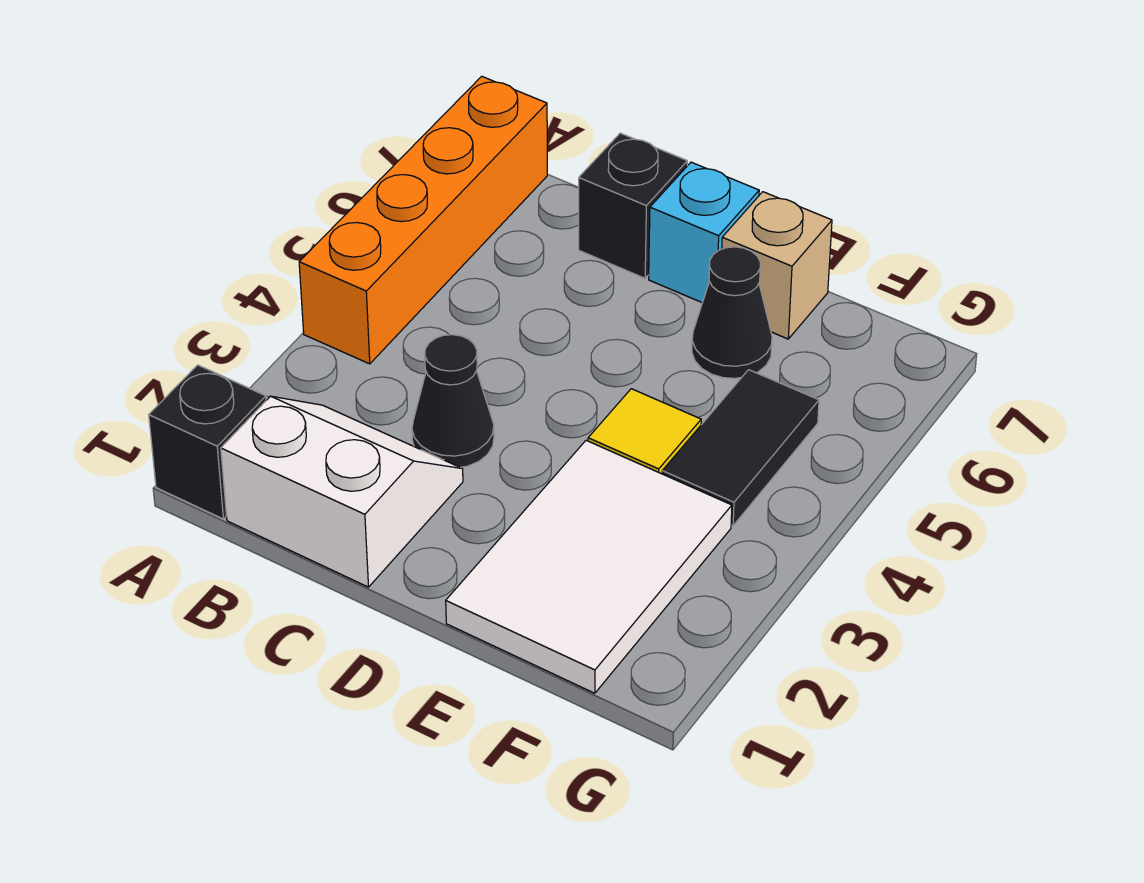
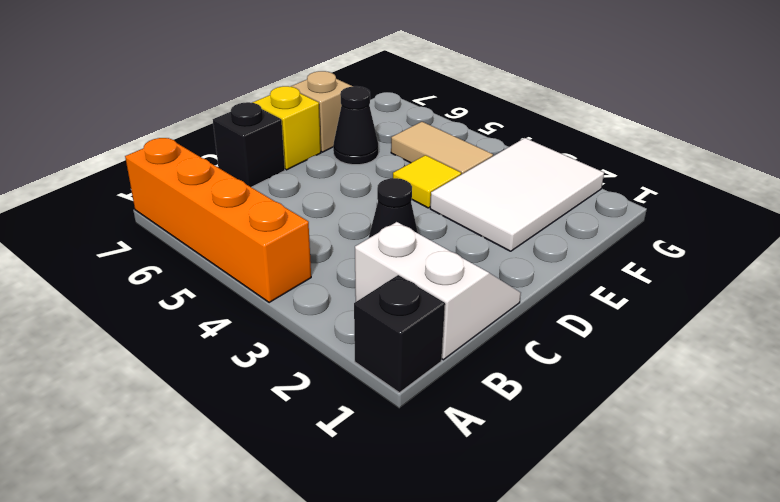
white slope B1:C2 level 1 top 1 -> white slope B1:C2 level 1 top B
cyan brick D7 level 1 -> yellow brick D7 level 1
white tile E1:F3 level 1 -> white tile E2:G3 level 1
black tile F4:F5 level 1 -> tan tile F4:F5 level 1

